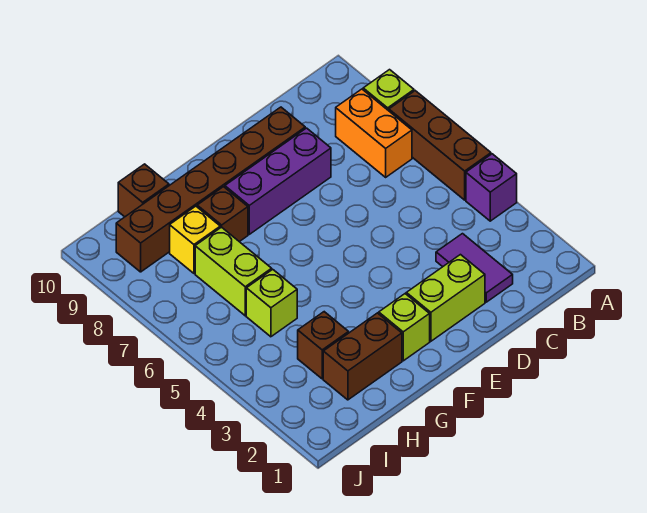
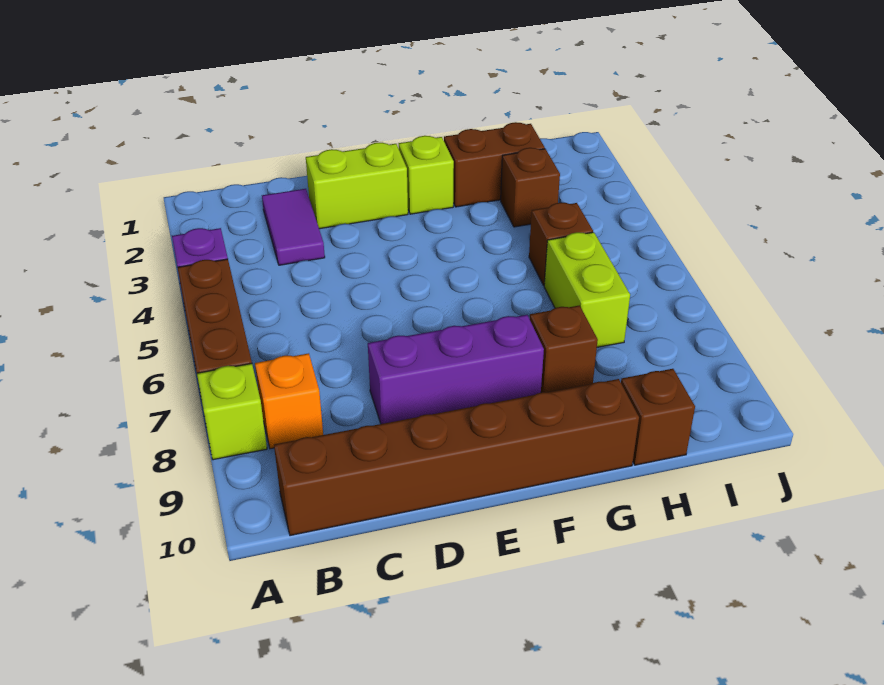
orange brick B7:B8 level 1 -> orange brick B8 level 1
brown brick D9:I9 level 1 -> brown brick B10:G10 level 1
lime brick H5 level 1 -> brown brick H5 level 1
yellow brick H8 level 1 -> none

